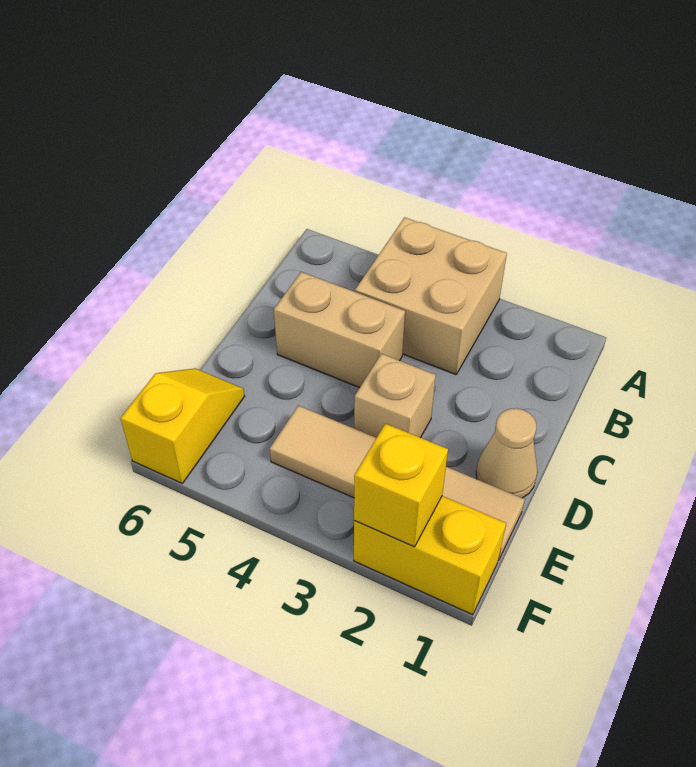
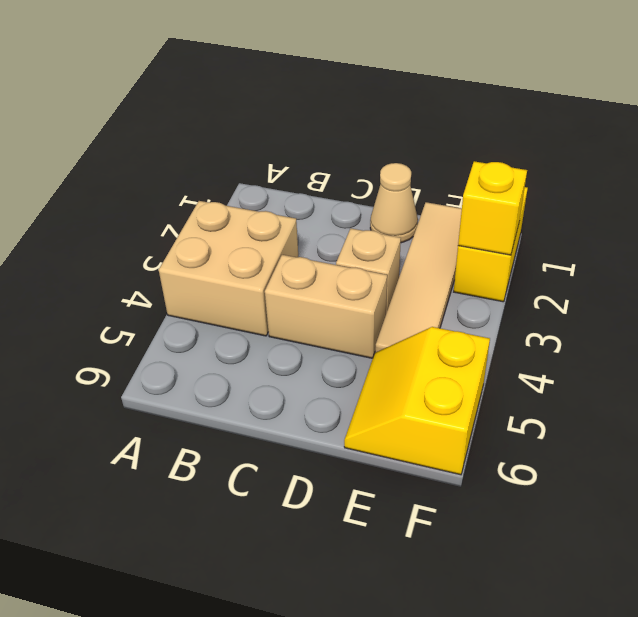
tan brick C4:C5 level 1 -> tan brick C4:D4 level 1
yellow slope E6:F6 level 1 top F -> yellow slope E5:F6 level 1 top F

